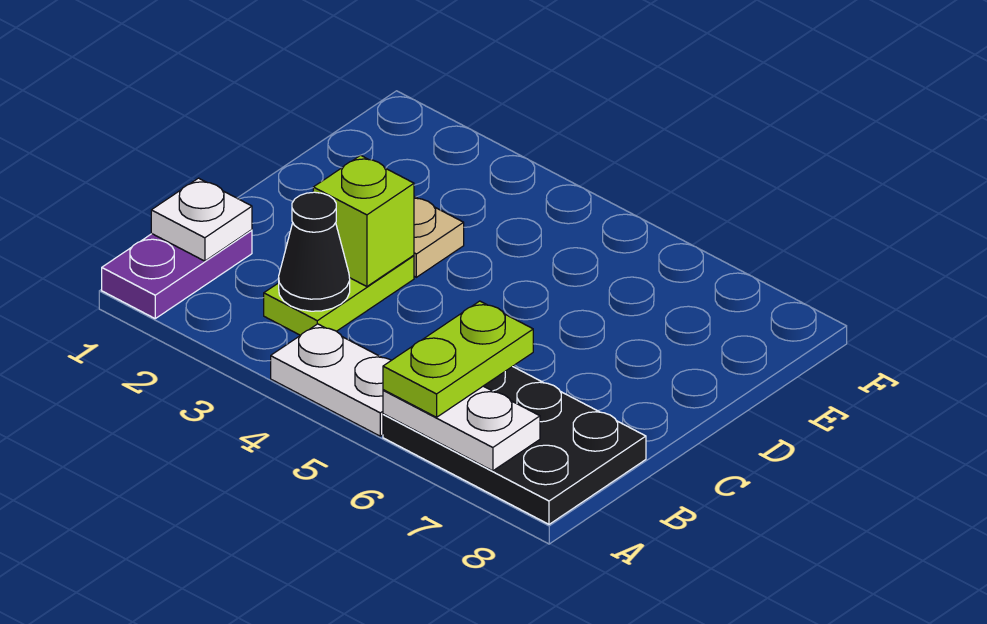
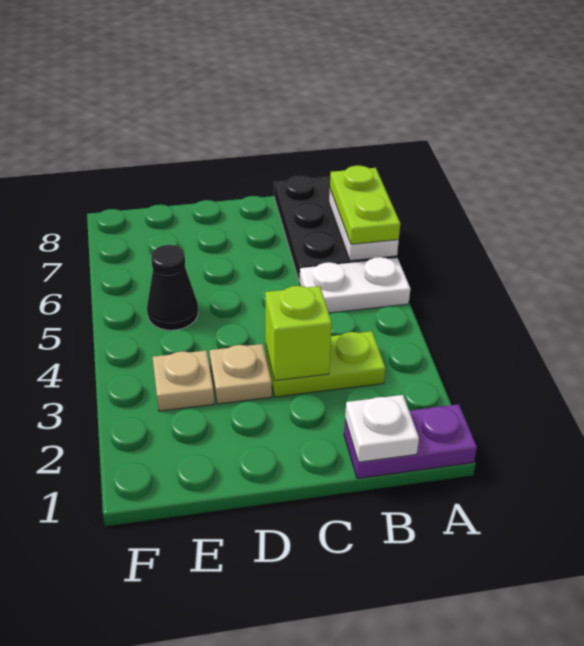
white plate A4:A5 level 1 -> white plate A5:B5 level 1
lime plate A6:B6 level 3 -> lime plate A6:A7 level 3
black cone B3 level 2 -> black cone E5 level 1
none -> tan plate E3 level 1

